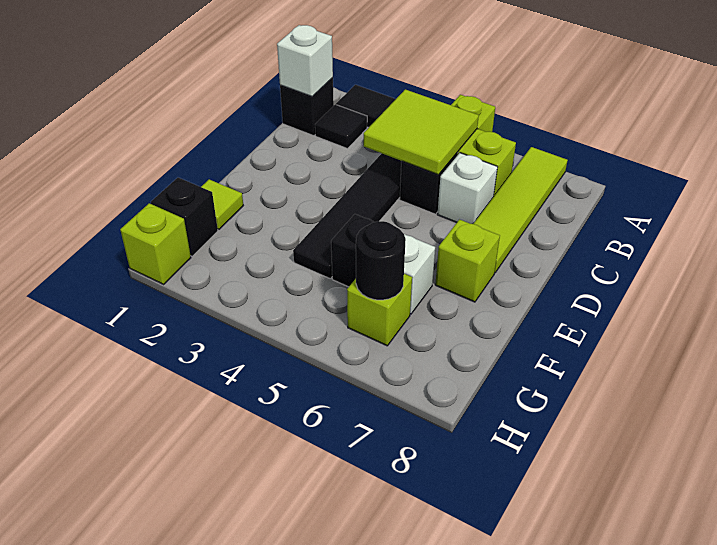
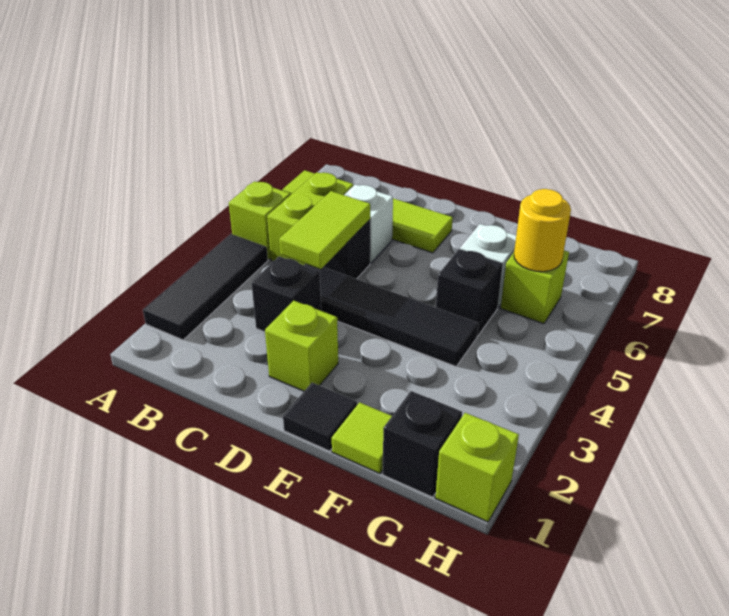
black brick B1 level 1 -> black brick C3 level 1
white brick B1 level 2 -> none
black tile B2 level 1 -> black tile E1 level 1
lime tile B4:C5 level 2 -> lime tile C4:C5 level 2
lime brick E7 level 1 -> lime brick D2 level 1
black round brick G6 level 2 -> yellow round brick G6 level 2

